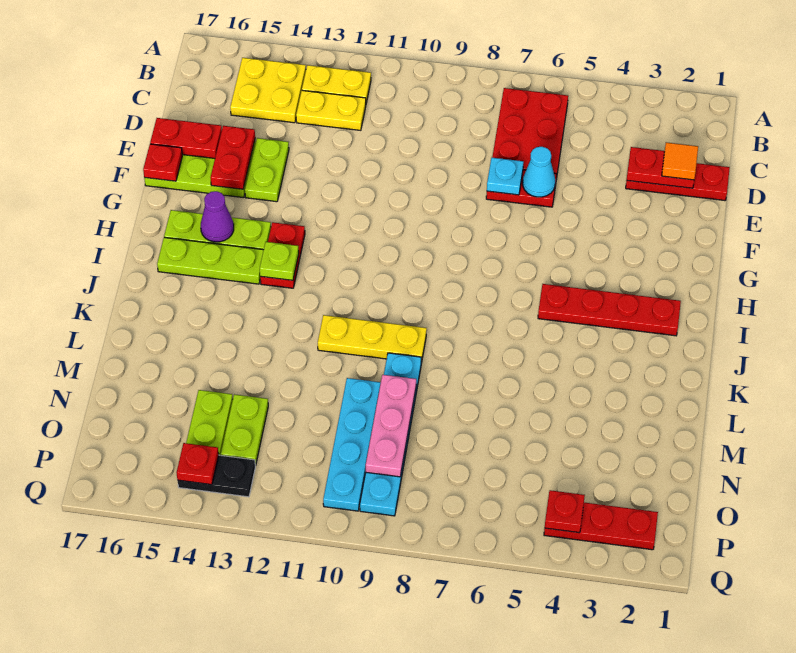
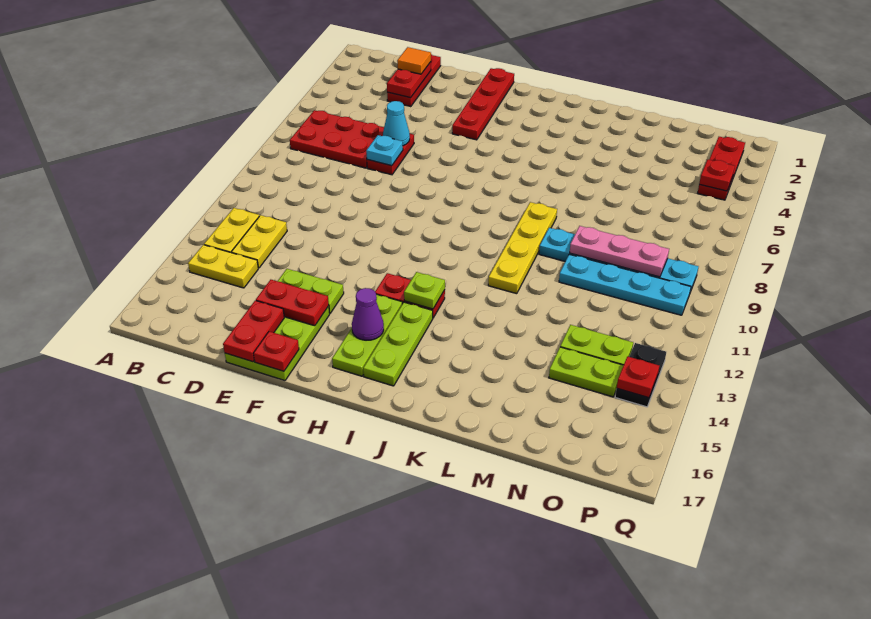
yellow plate B14:C15 level 1 -> yellow plate B14:C14 level 1
red plate I2:I5 level 1 -> red plate G1:G4 level 1
yellow plate K9:K11 level 1 -> yellow plate K8:K11 level 1

